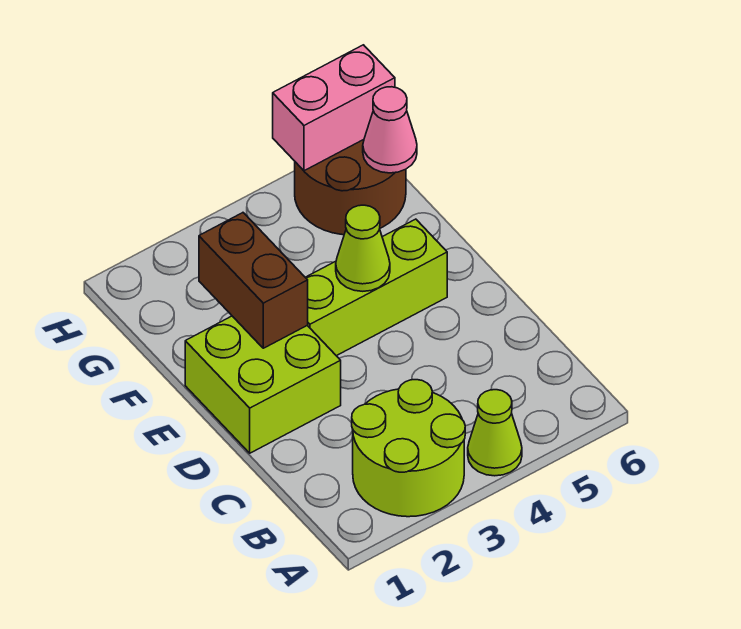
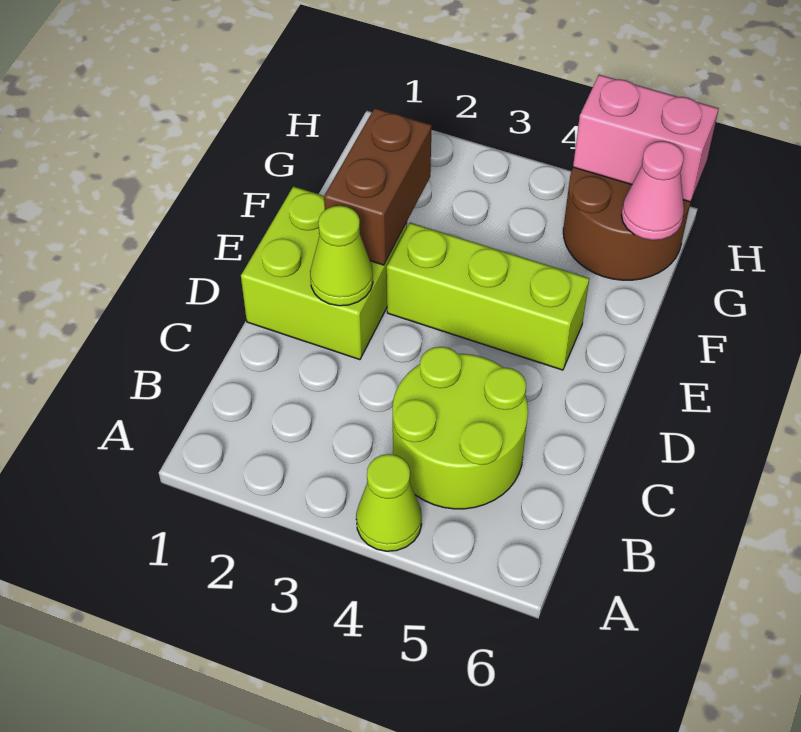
lime round brick A2:B3 level 1 -> lime round brick B4:C5 level 1
lime cone E4 level 2 -> lime cone D2 level 2

